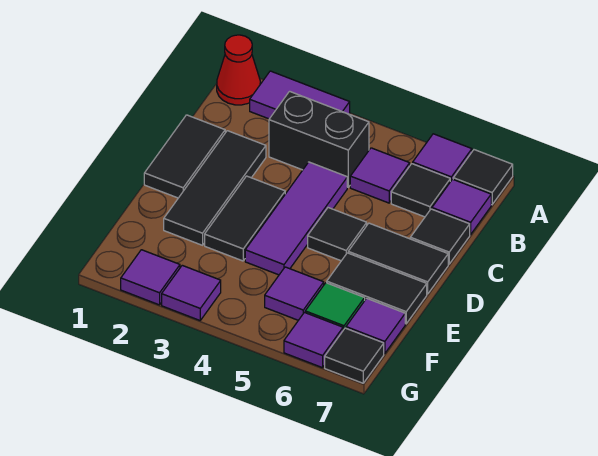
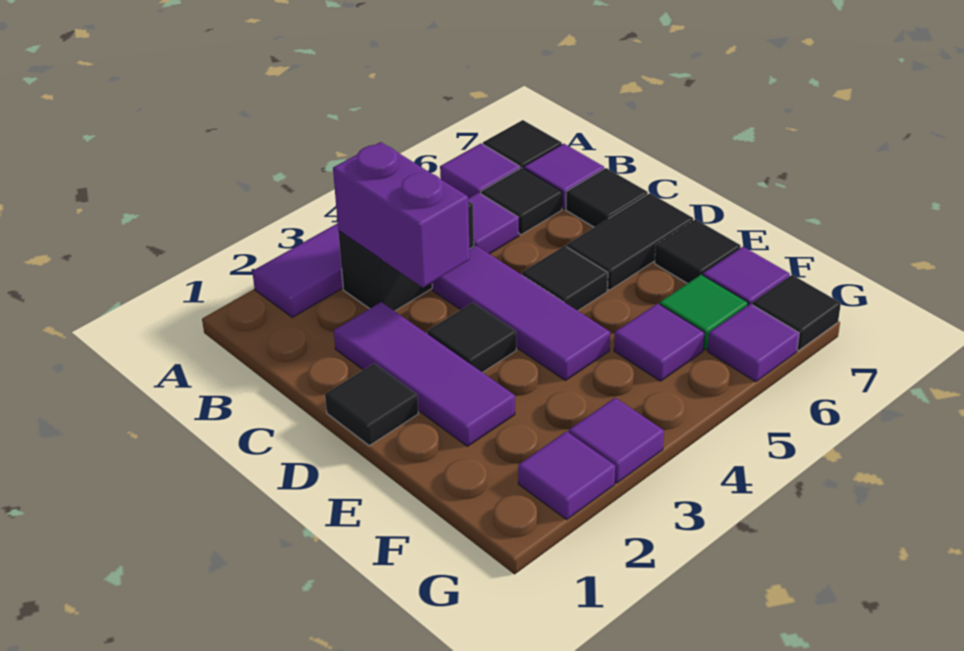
red cone A1 level 1 -> none
none -> purple brick B3:C3 level 2
black tile C1:D1 level 1 -> black tile D1 level 1
black tile C2:E2 level 1 -> purple tile C2:E2 level 1
black tile D3:E3 level 1 -> black tile D3 level 1
black tile E6:E7 level 1 -> black tile E7 level 1

